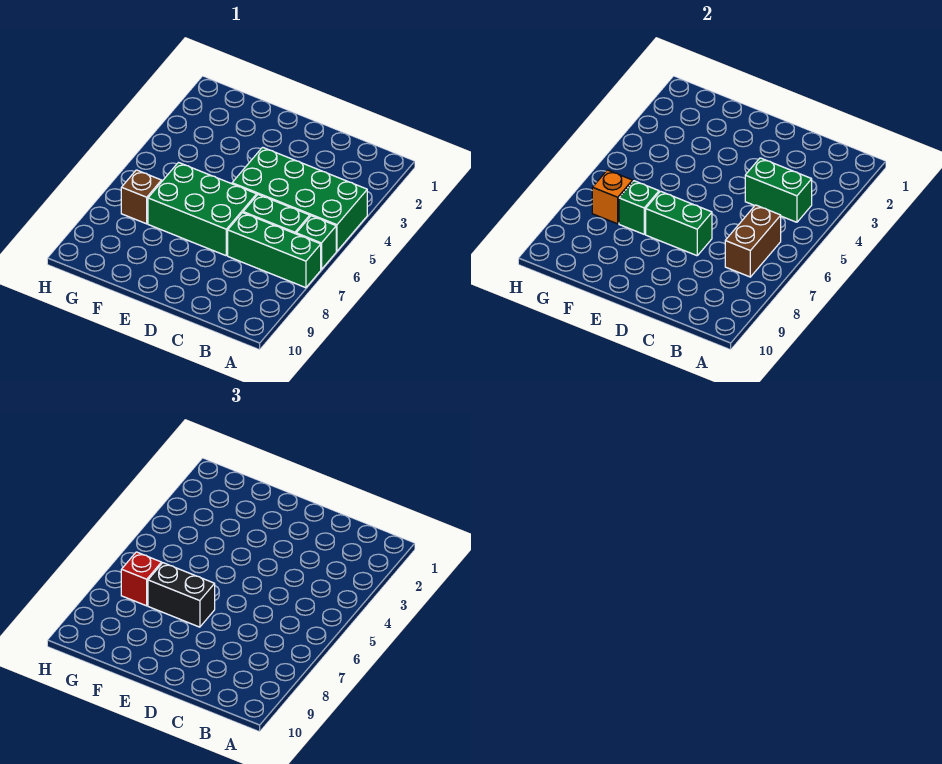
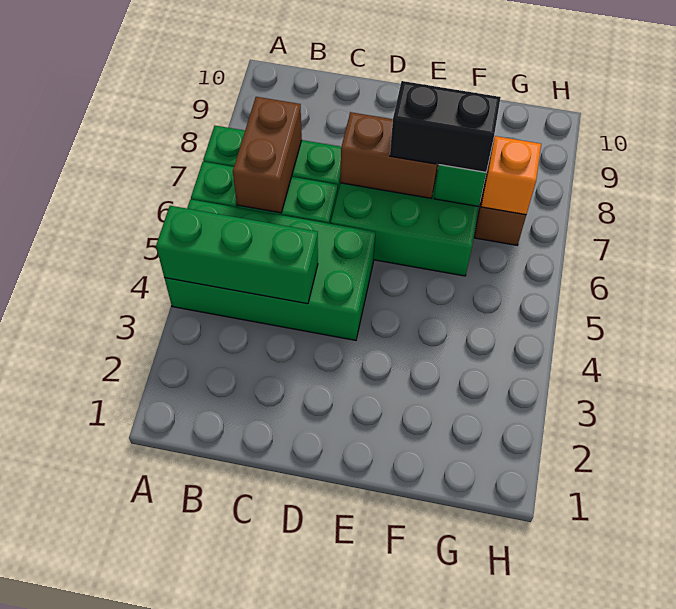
green brick B4:C4 level 2 -> green brick A4:C4 level 2
green brick D7:E7 level 2 -> brown brick D7:E7 level 2
red brick G7 level 3 -> none

